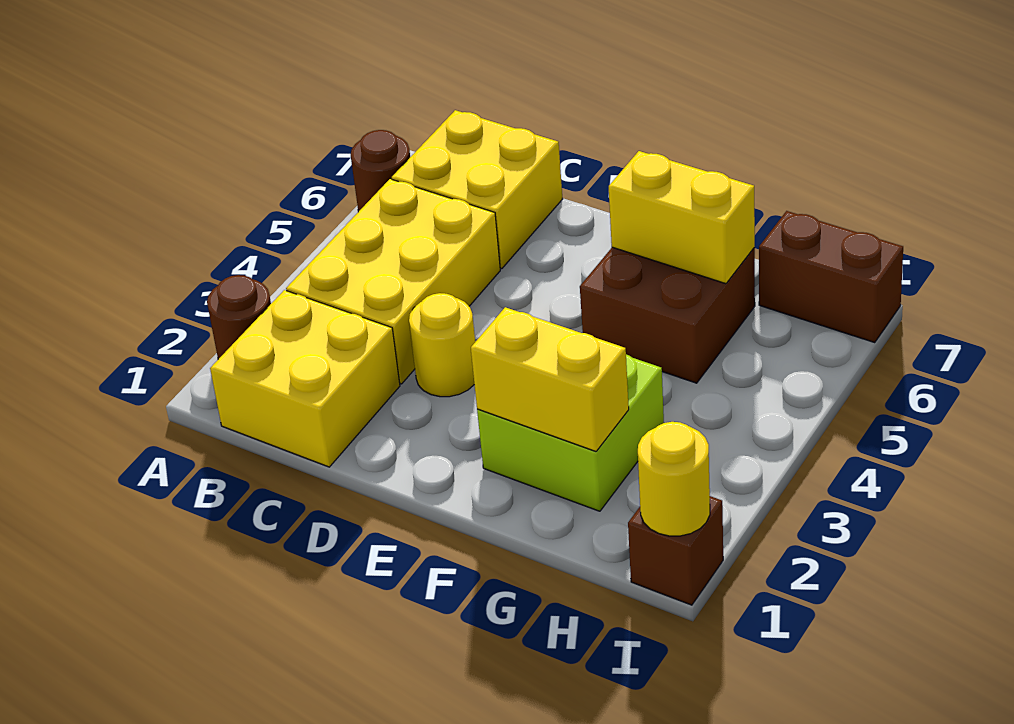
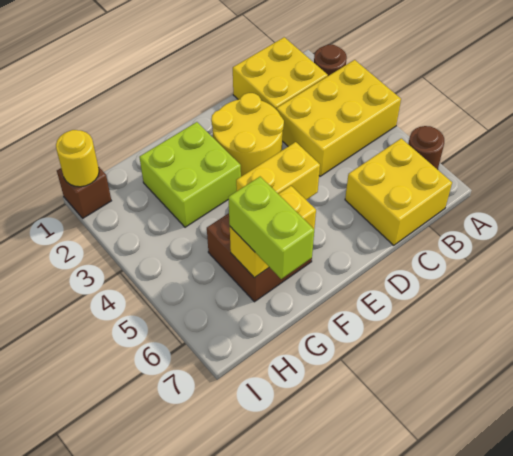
yellow brick B3:C5 level 1 -> yellow brick A3:C4 level 1
yellow round brick D3 level 1 -> yellow round brick D2:E3 level 1
yellow brick F2:G2 level 2 -> yellow brick E5:F5 level 2
none -> lime brick G6:G7 level 3
brown brick H7:I7 level 1 -> none

